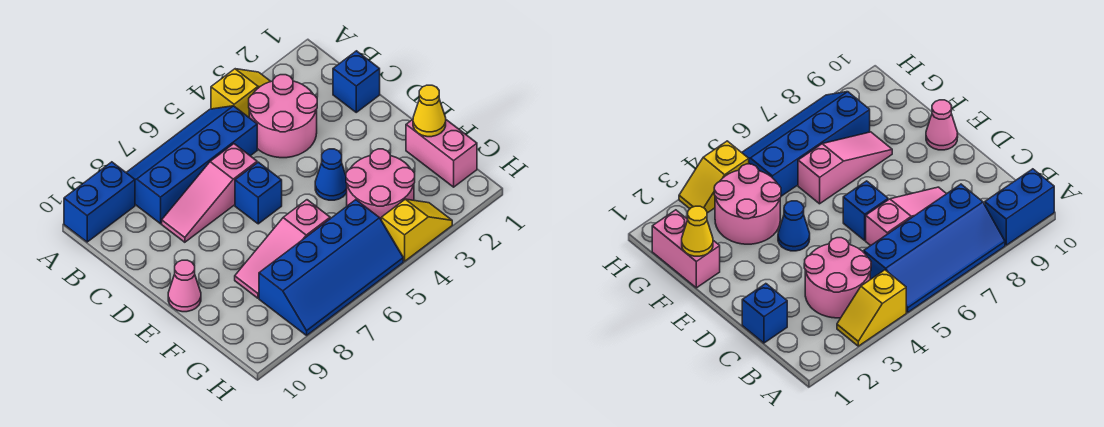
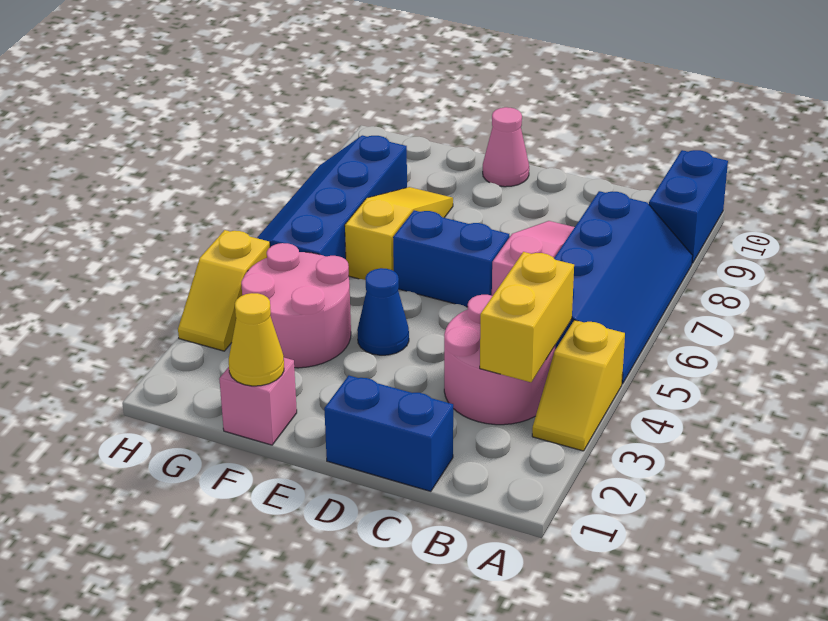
none -> yellow brick B3:B4 level 2
blue brick C1 level 1 -> blue brick C1:D1 level 1
blue brick D6 level 1 -> blue brick D6:E6 level 1
pink brick F1:G1 level 1 -> pink brick F1 level 1
pink slope F6:F8 level 1 top 6 -> yellow slope F6:F8 level 1 top 6

